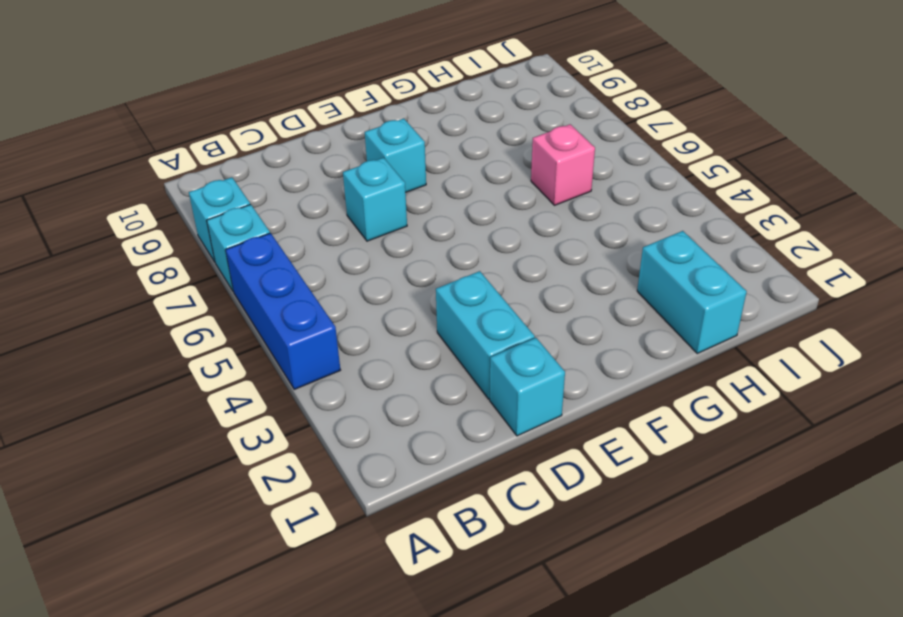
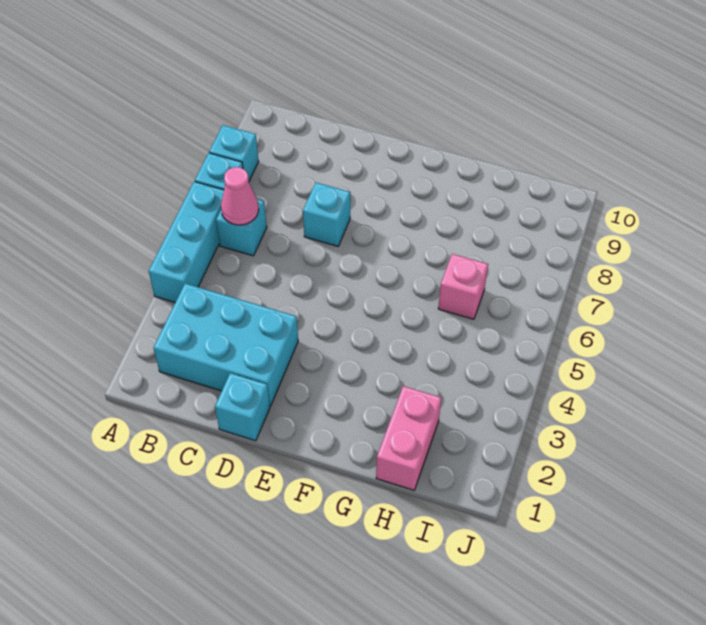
blue brick A4:A6 level 1 -> cyan brick A4:A6 level 1
none -> pink cone B6 level 2
cyan brick D2:D3 level 1 -> cyan brick B2:D3 level 1
cyan brick E8 level 1 -> cyan brick B6 level 1
cyan brick H1:H2 level 1 -> pink brick H1:H2 level 1

